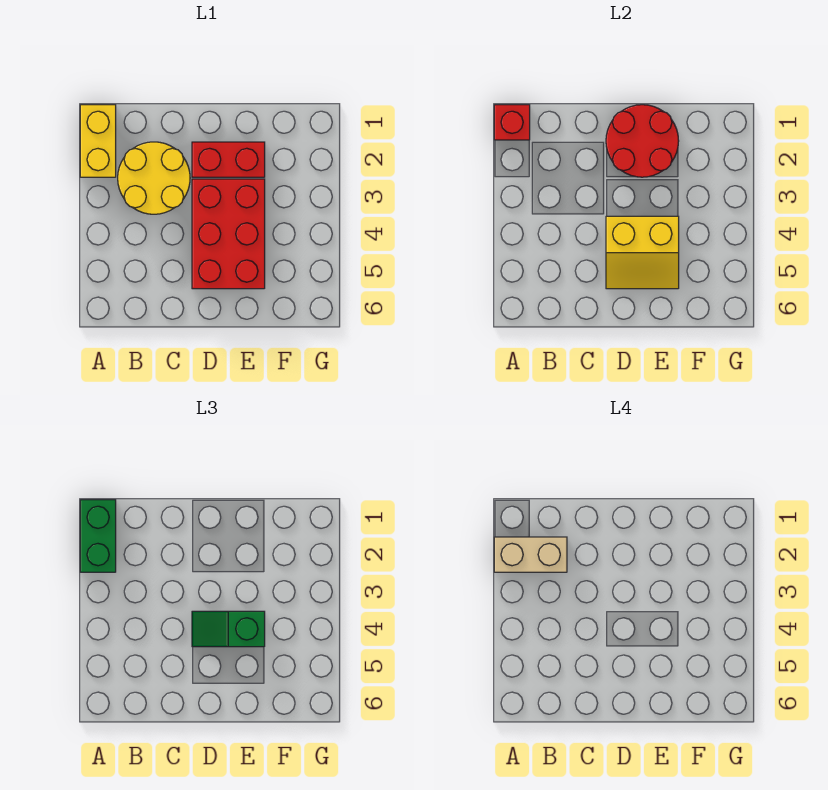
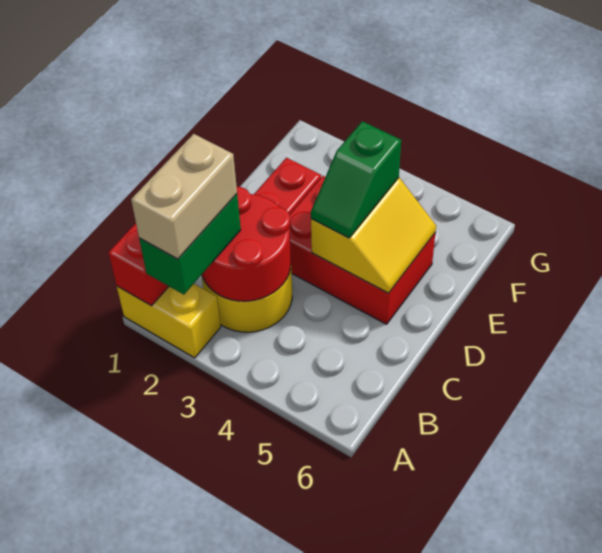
green brick A1:A2 level 3 -> green brick A2:B2 level 3
red round brick D1:E2 level 2 -> red round brick B2:C3 level 2

